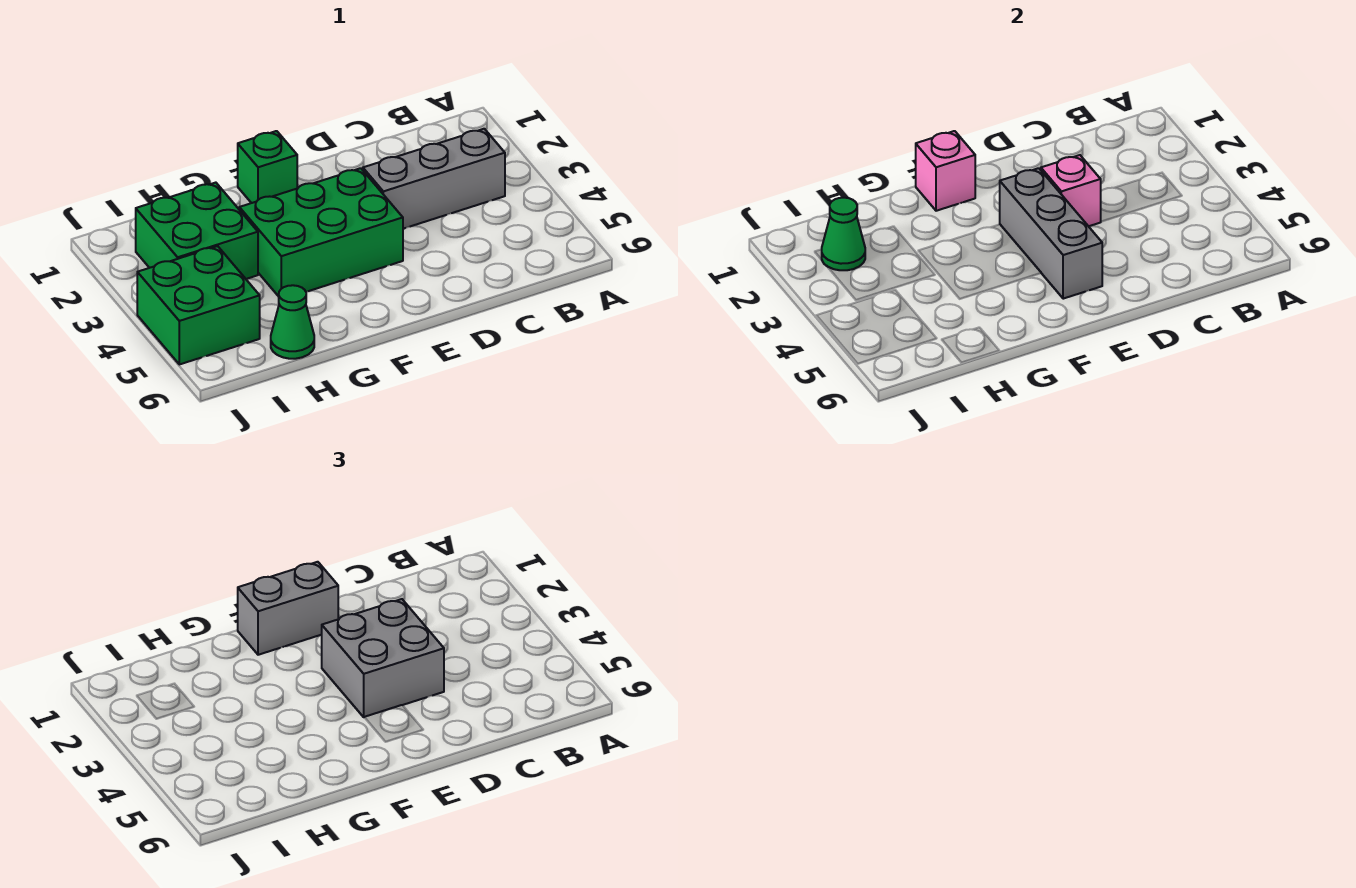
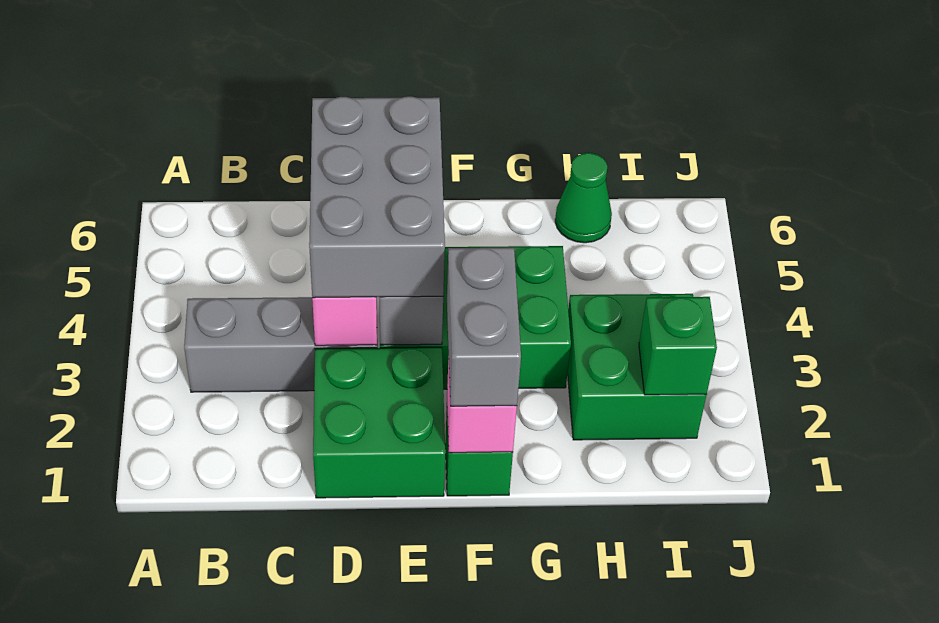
grey brick D3:E4 level 3 -> grey brick D3:E5 level 3
grey brick E1:F1 level 3 -> grey brick F1:F2 level 3
green cone I2 level 2 -> green brick I2 level 2
green brick I4:J5 level 1 -> green brick D1:E2 level 1

